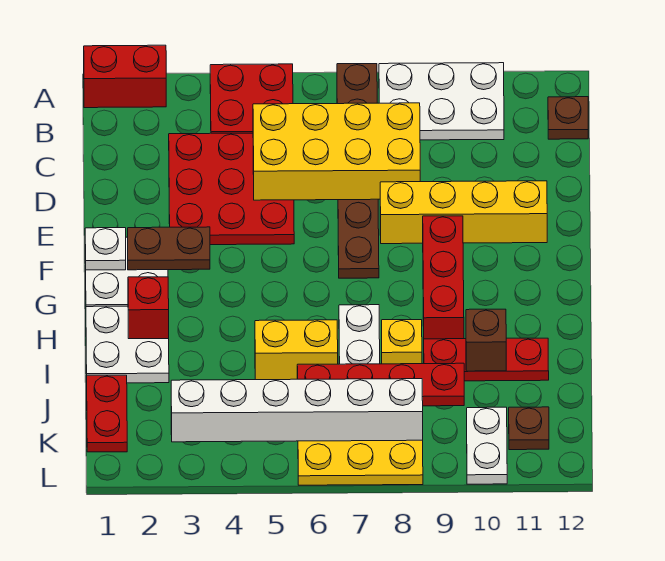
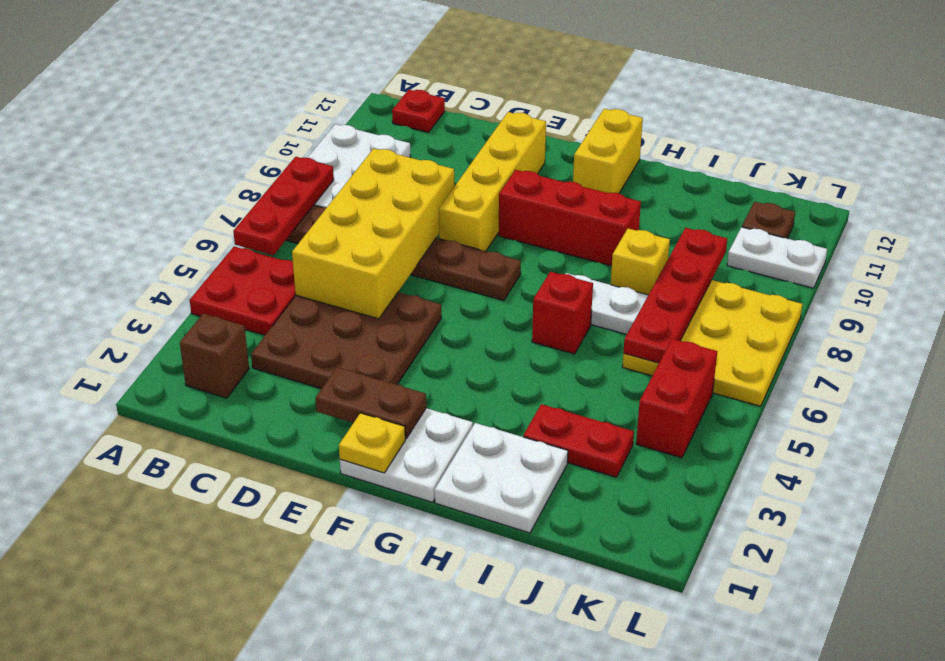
red brick A1:A2 level 1 -> red brick K4:K5 level 1
brown plate B12 level 1 -> red plate B12 level 1
red plate C3:E5 level 1 -> brown plate C3:E5 level 1
white plate F1 level 2 -> yellow plate F1 level 2
brown plate F2:F3 level 2 -> brown plate E2:F2 level 2
red brick H2 level 2 -> red brick H6 level 1
yellow brick I5:I6 level 1 -> yellow brick G11:G12 level 1
red plate I9:I11 level 1 -> red plate A6:A8 level 2
brown brick I10 level 2 -> brown brick B2 level 1
red plate J1:K1 level 1 -> red plate I3:J3 level 1
white brick K3:K8 level 2 -> none

